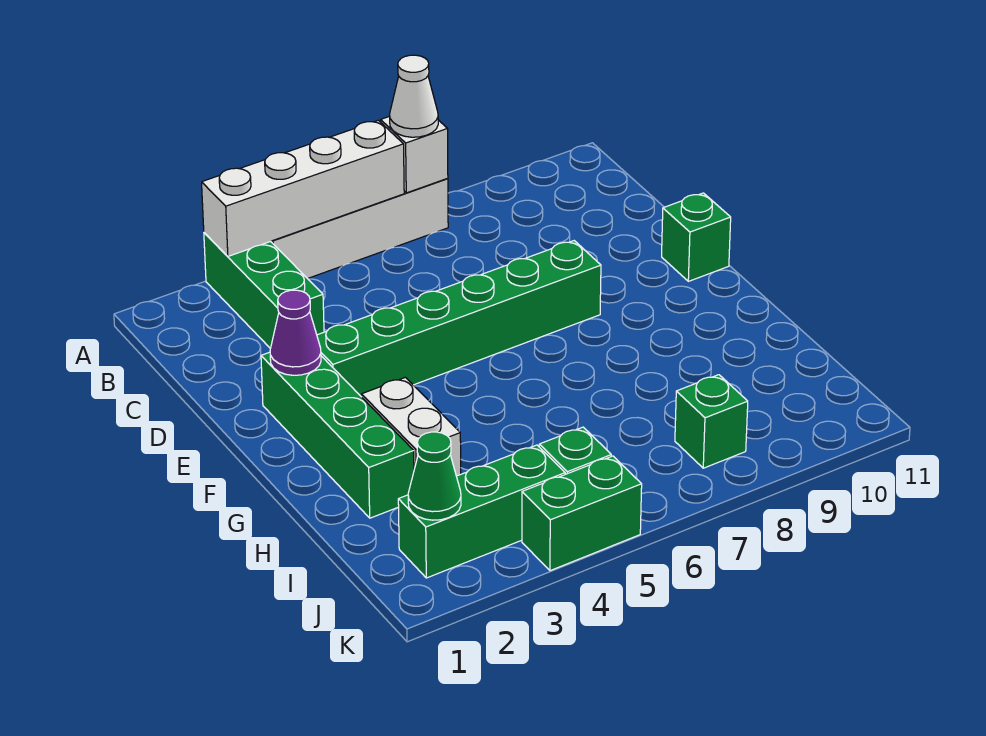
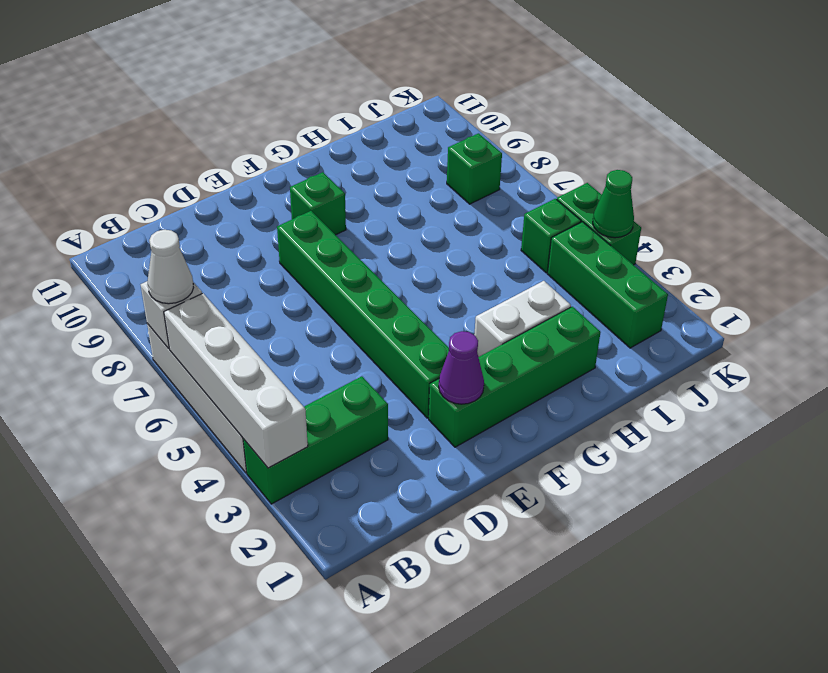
green brick E11 level 1 -> green brick F9 level 1
green cone J2 level 2 -> green cone K4 level 2

